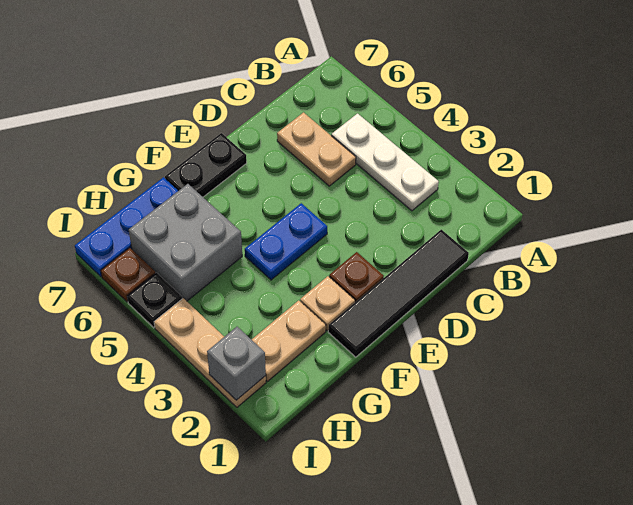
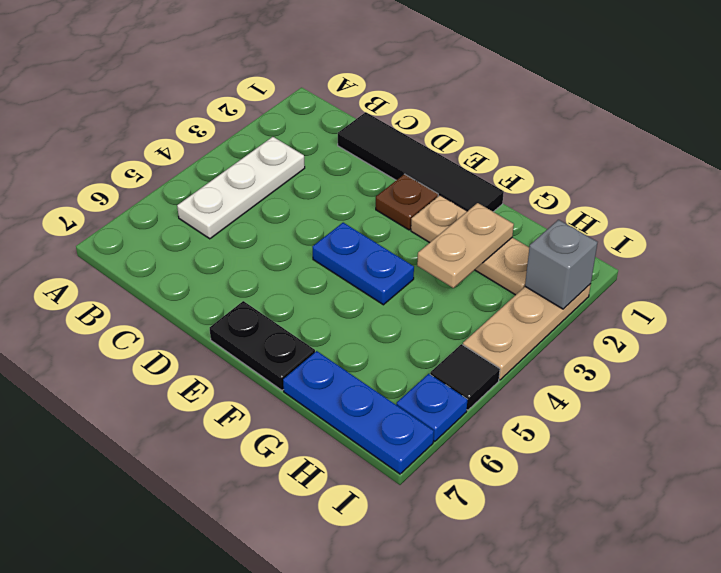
tan plate C5:C6 level 1 -> tan plate G2:G3 level 2
grey brick G5:H6 level 1 -> none
black plate I5 level 1 -> black tile I5 level 1
brown plate I6 level 1 -> blue plate I6 level 1

